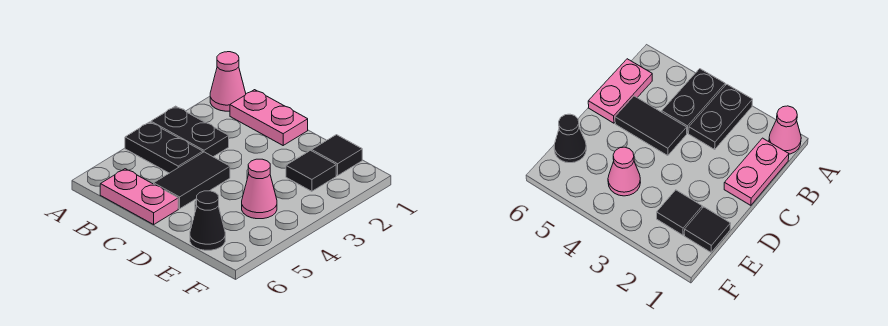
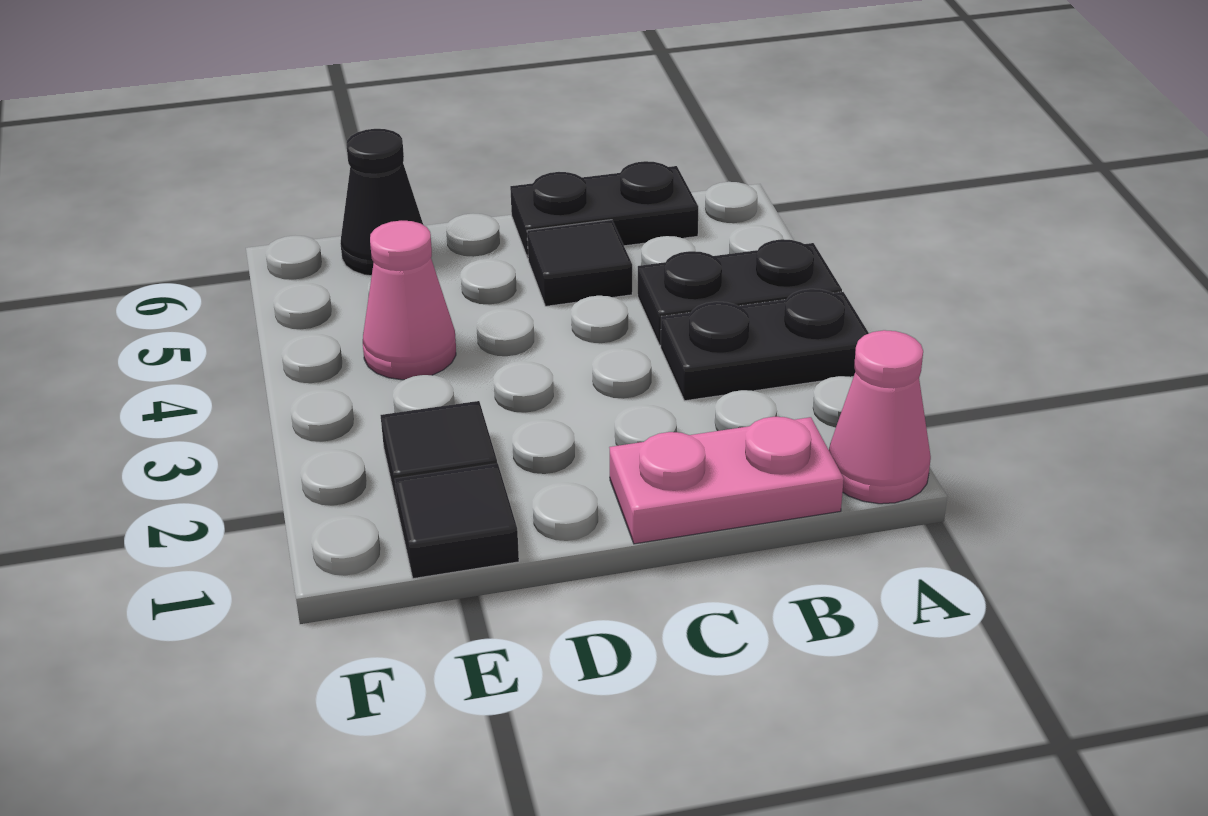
pink plate B6:C6 level 1 -> black plate B6:C6 level 1
black tile C4:C5 level 1 -> black tile C5 level 1

